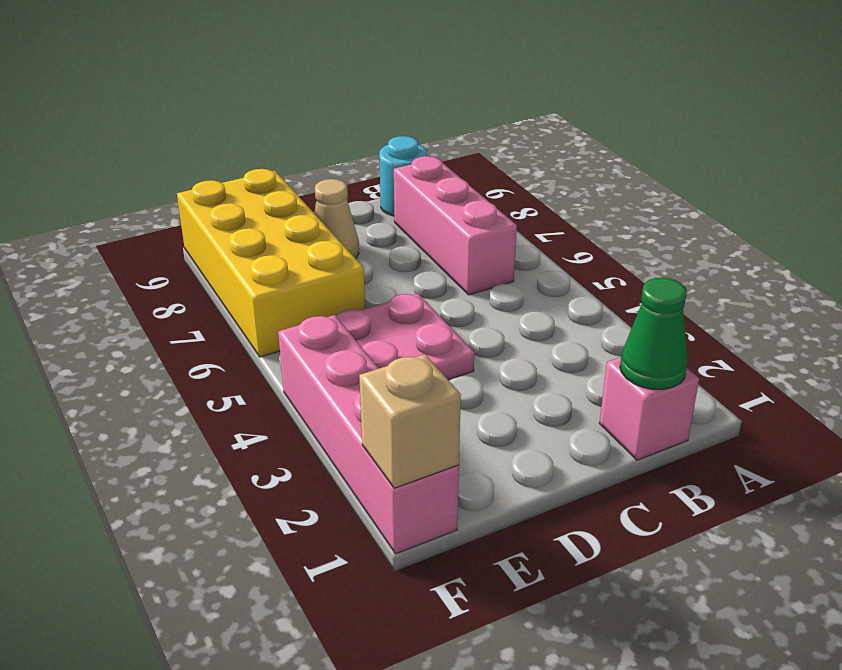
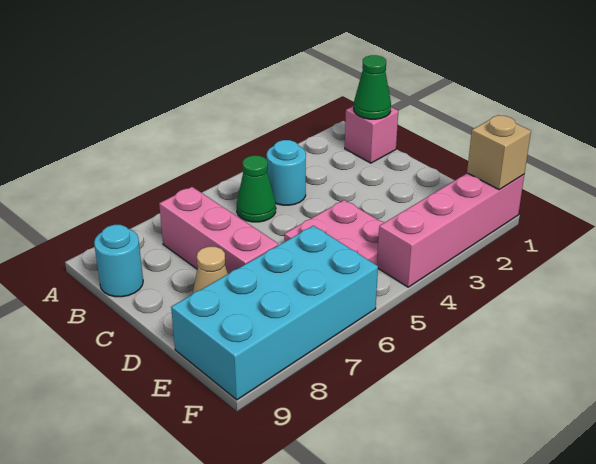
none -> cyan round brick B4 level 1
none -> green cone B5 level 1
pink brick B6:B8 level 1 -> pink brick B7:D7 level 1
yellow brick E6:F9 level 1 -> cyan brick E6:F9 level 1

